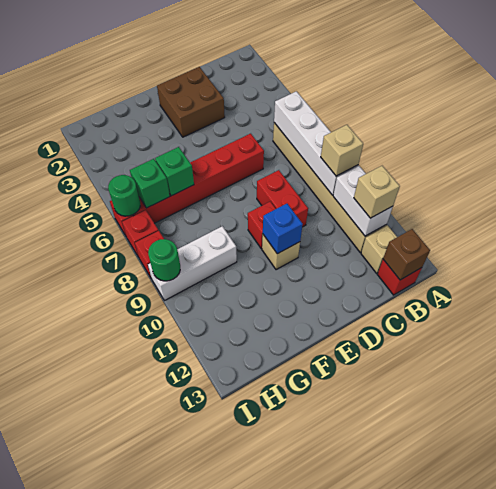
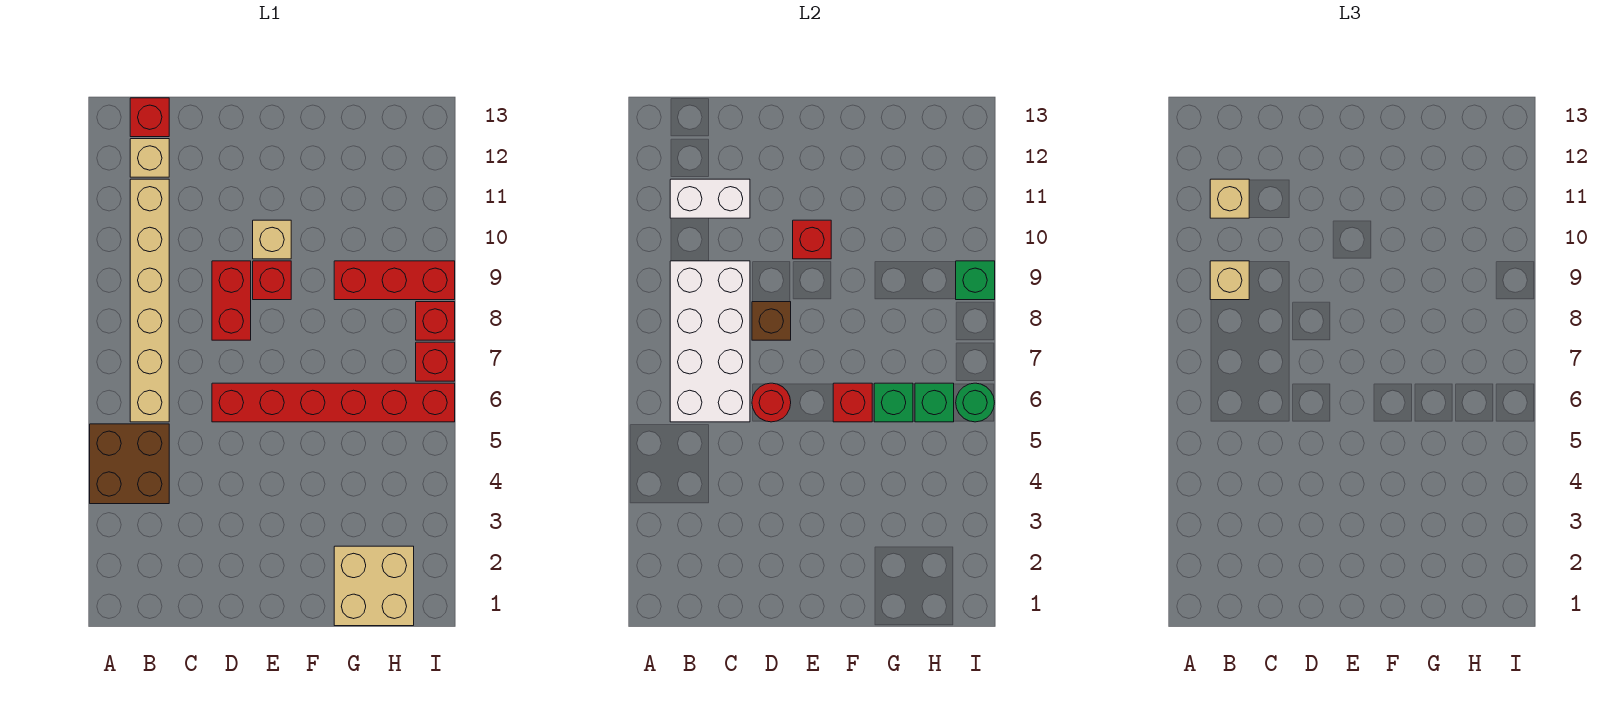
white brick B6:B9 level 2 -> white brick B6:C9 level 2
white brick B10:B11 level 2 -> white brick B11:C11 level 2
brown brick B13 level 2 -> brown brick D8 level 2
brown brick D2:E3 level 1 -> brown brick A4:B5 level 1
none -> red round brick D6 level 2
blue brick E10 level 2 -> red brick E10 level 2
none -> red brick F6 level 2
none -> tan brick G1:H2 level 1
white brick G9:I9 level 1 -> red brick G9:I9 level 1
green round brick I9 level 2 -> green brick I9 level 2

